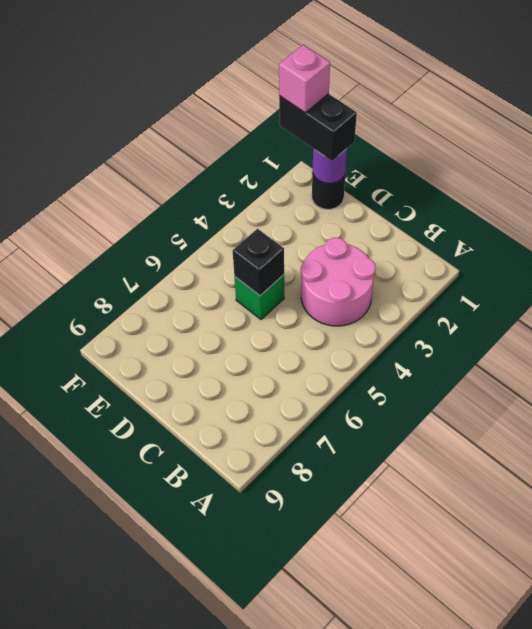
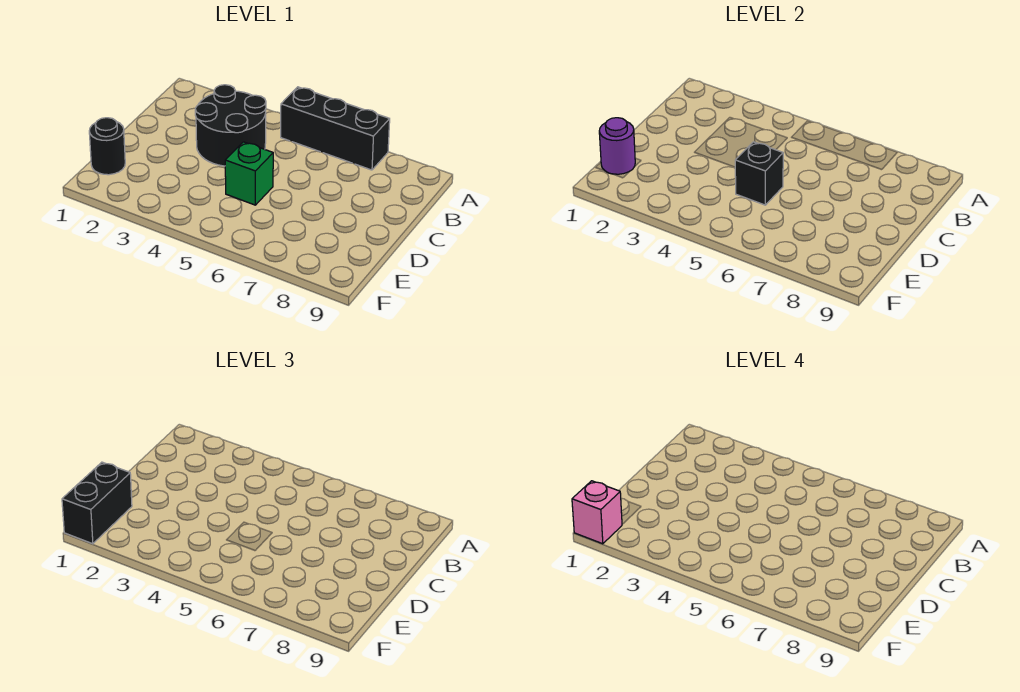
none -> black brick A5:A7 level 1
pink round brick B3:C4 level 1 -> black round brick B3:C4 level 1

